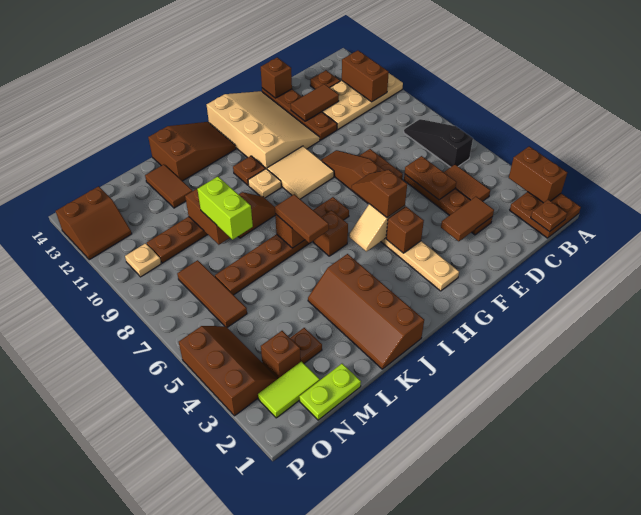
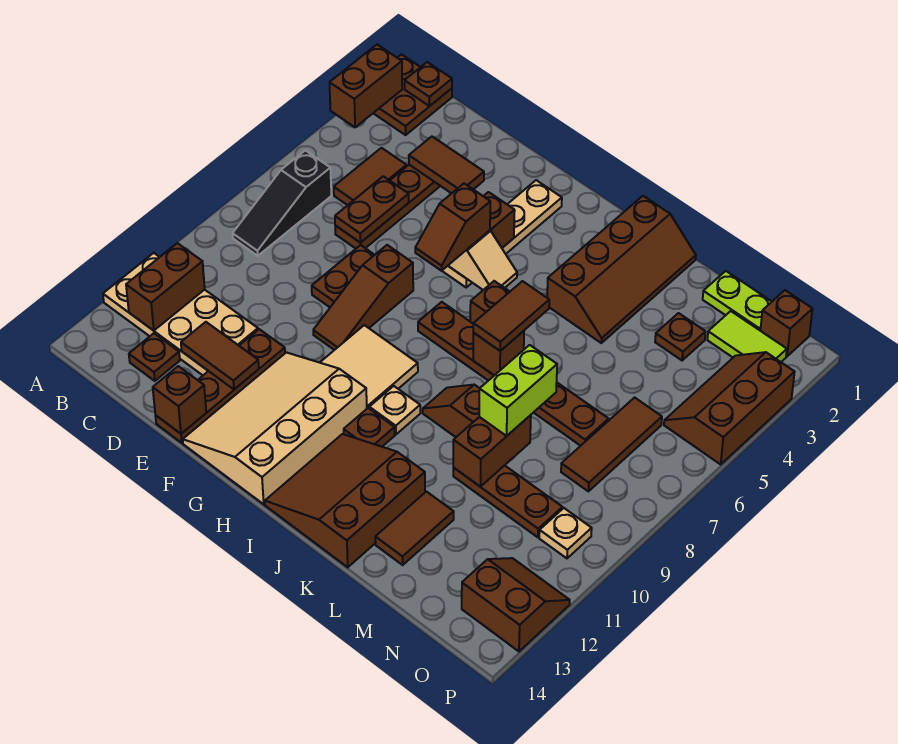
brown slope I13:K14 level 1 top K -> brown slope I12:K14 level 1 top K
brown brick N3 level 1 -> brown brick O1 level 1

